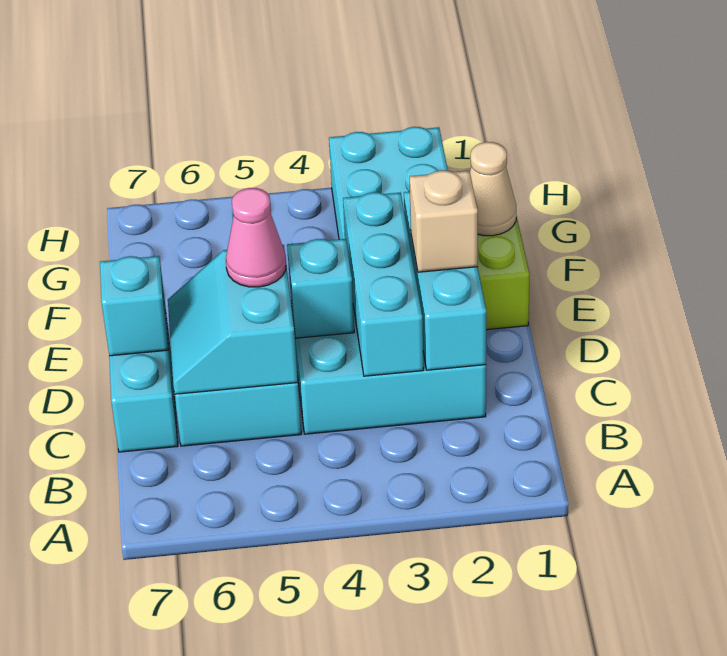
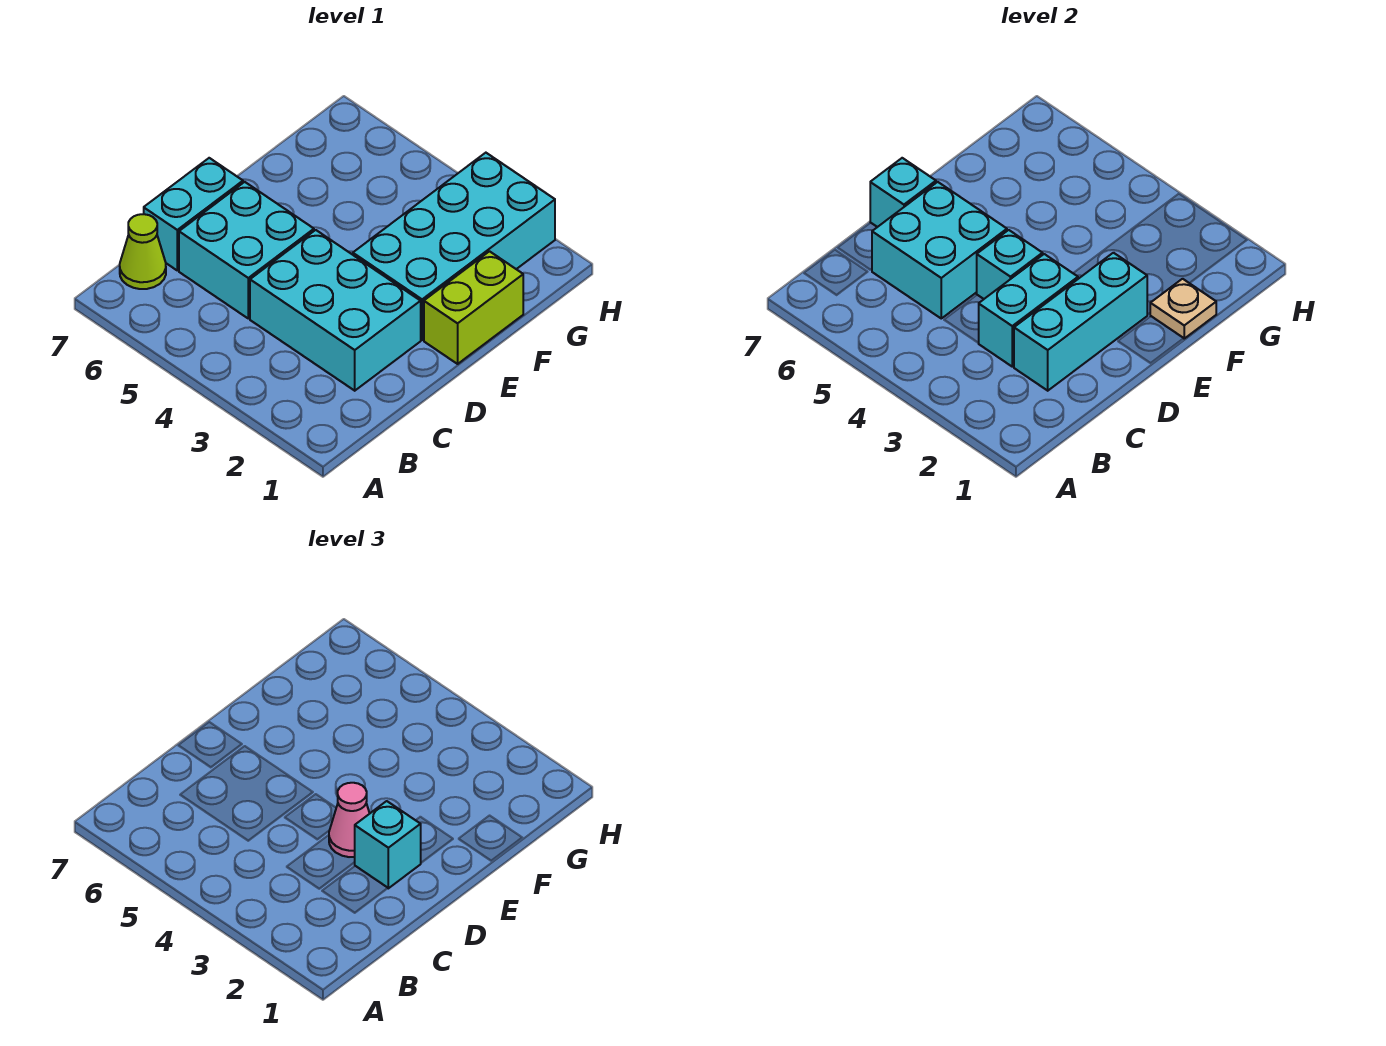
none -> lime cone B7 level 1
cyan brick C3:E3 level 2 -> cyan brick C3:D3 level 2
cyan slope C5:D6 level 2 top 5 -> cyan brick C5:D6 level 2
tan brick D2 level 3 -> cyan brick D2 level 3
pink cone D5 level 3 -> pink cone D3 level 3
tan cone F1 level 2 -> tan plate F1 level 2

